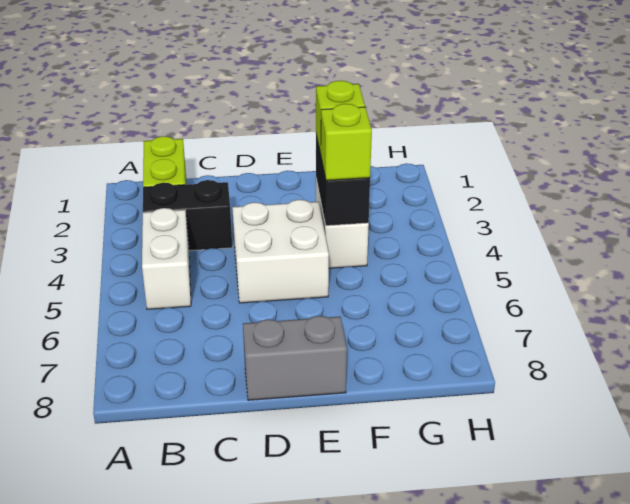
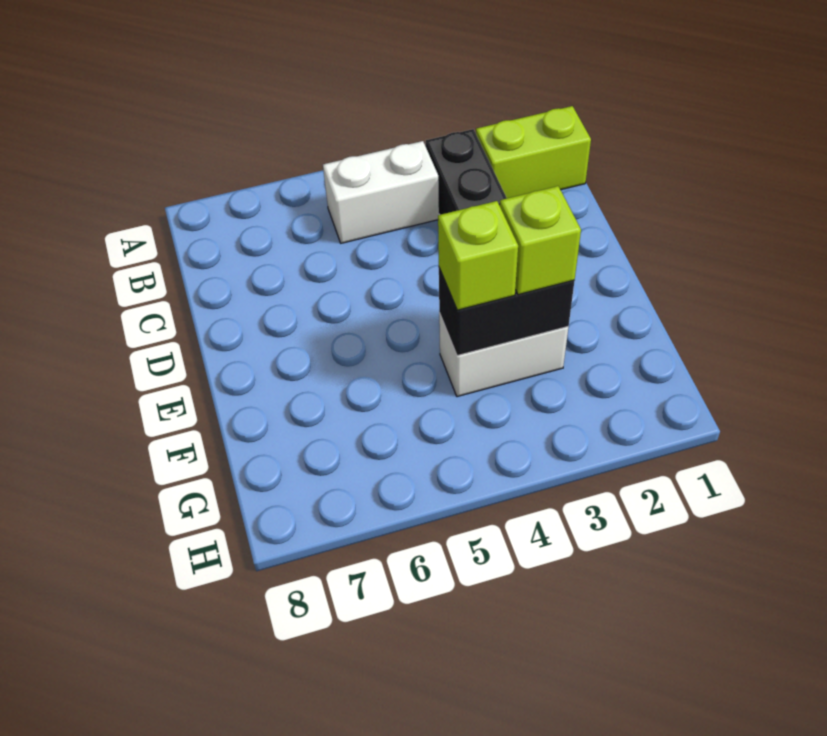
white brick D4:E5 level 1 -> none
grey brick D8:E8 level 1 -> none

